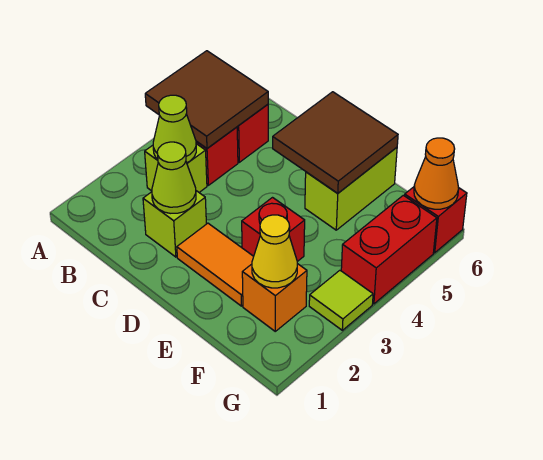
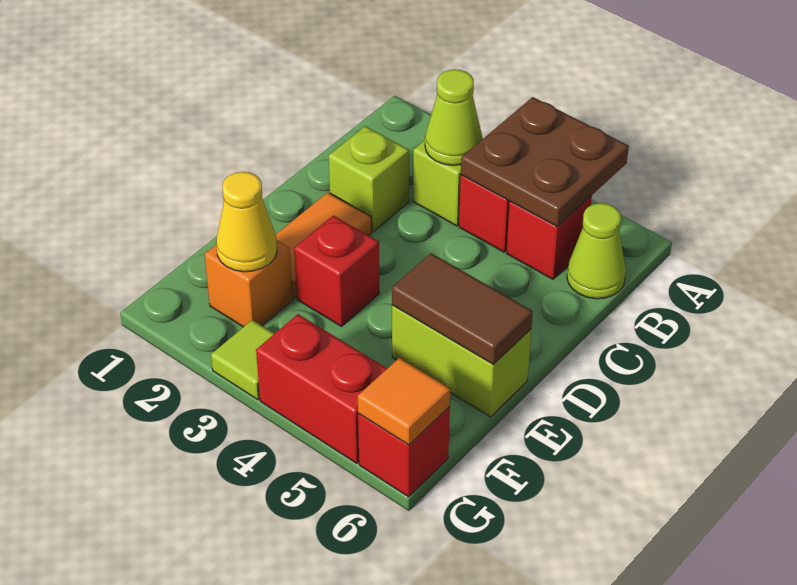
brown tile A4:B5 level 2 -> brown plate A4:B5 level 2
lime cone C2 level 2 -> lime cone B6 level 1
brown tile D5:E6 level 2 -> brown tile E5:E6 level 2
orange cone G6 level 2 -> orange tile G6 level 2

